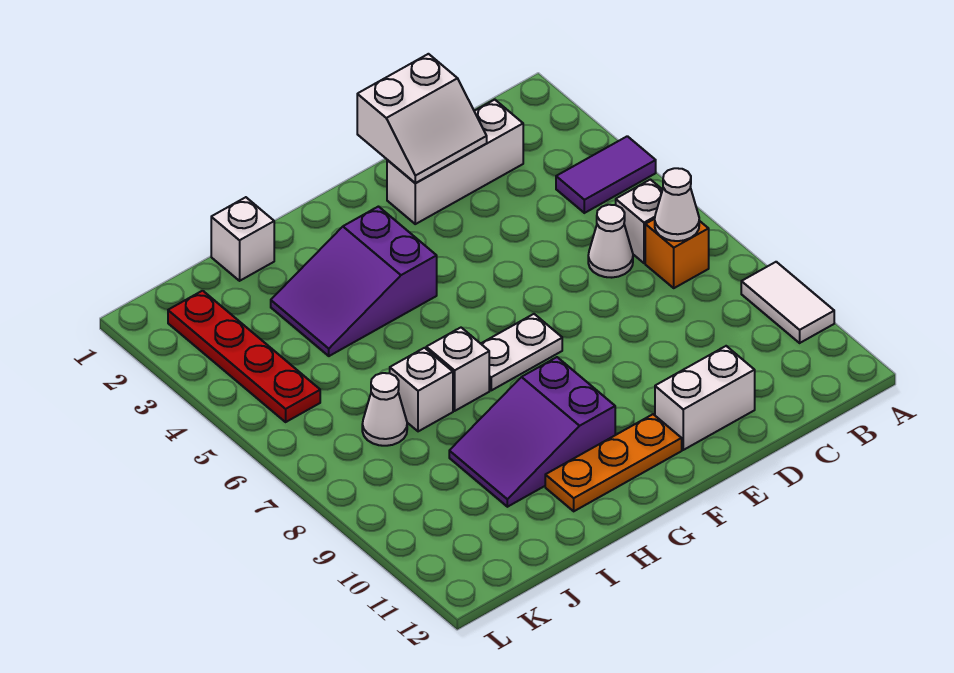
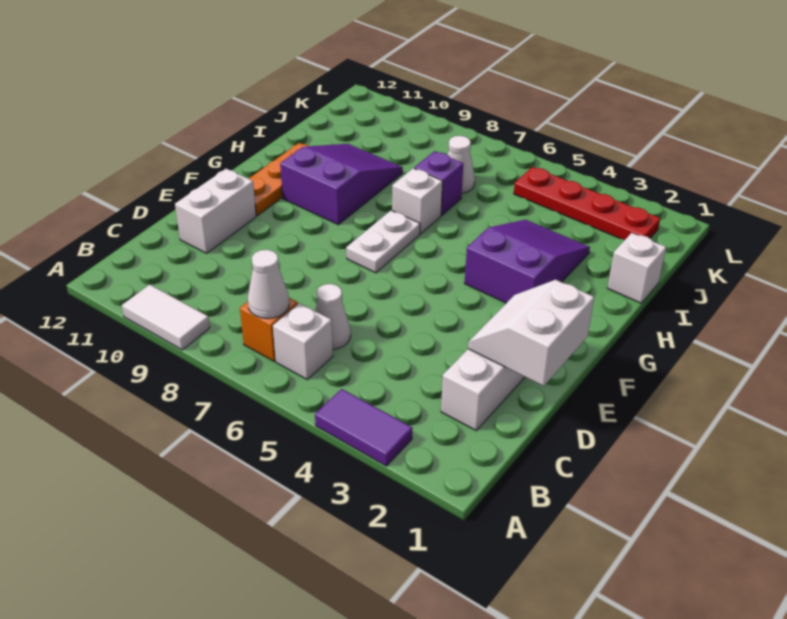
purple tile A4:B4 level 1 -> purple tile A3:A4 level 1
white brick I7 level 1 -> purple brick I7 level 1

